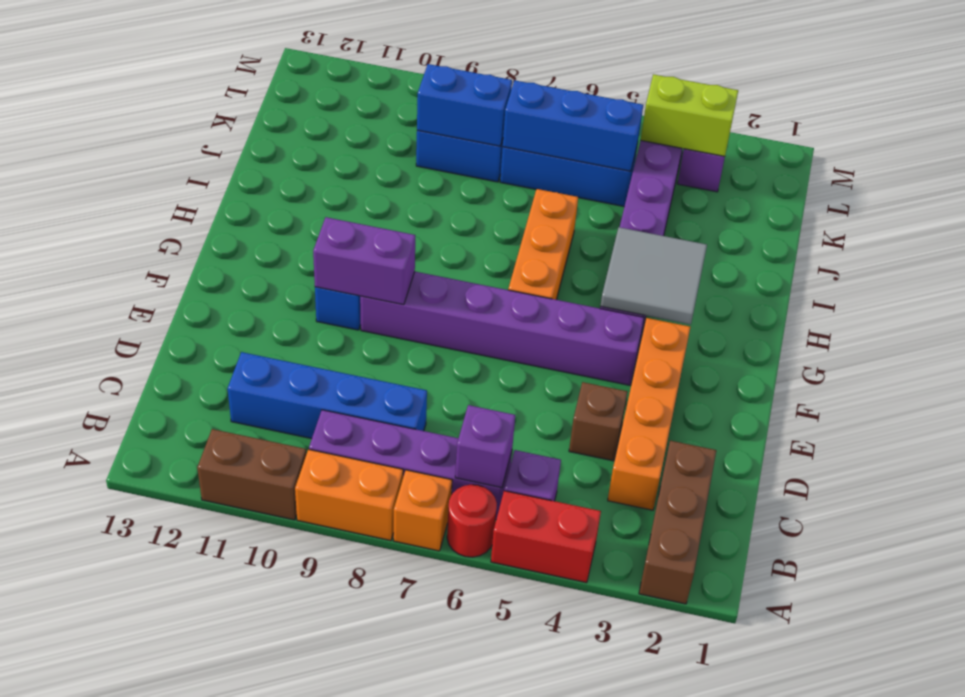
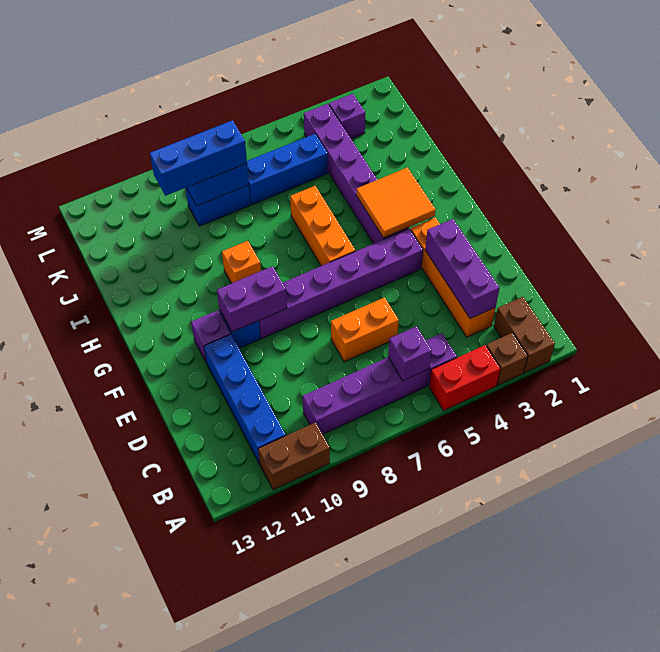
brown brick A2:C2 level 1 -> brown brick A2:B2 level 1
red round brick A6 level 1 -> none
orange brick A7 level 1 -> orange brick H9 level 1
orange brick A8:A9 level 1 -> orange brick D6:D7 level 1
none -> purple brick C3:E3 level 2
blue brick C8:C11 level 1 -> blue brick B11:E11 level 1
brown brick D4 level 1 -> brown brick A3 level 1
none -> purple brick F11 level 1
grey tile G3:H4 level 2 -> orange tile G3:H4 level 2
blue brick K5:K7 level 2 -> blue brick K8:K10 level 3
lime brick L3:L4 level 2 -> none

